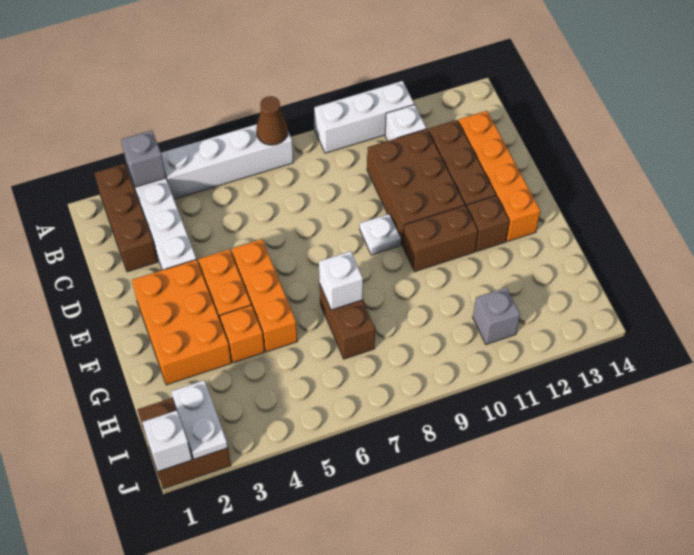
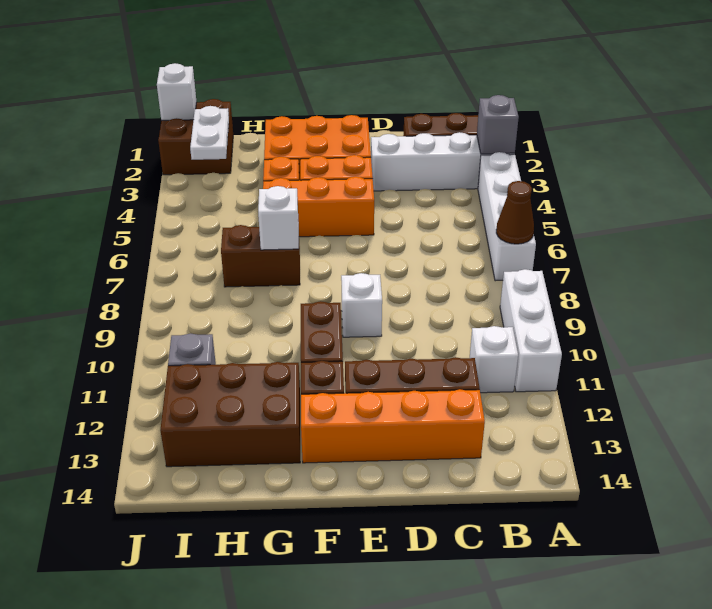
brown brick C10:E11 level 1 -> brown brick G12:I13 level 1
white plate E9 level 1 -> white brick E9 level 1
white plate I2:J2 level 2 -> white plate I2:I3 level 2

